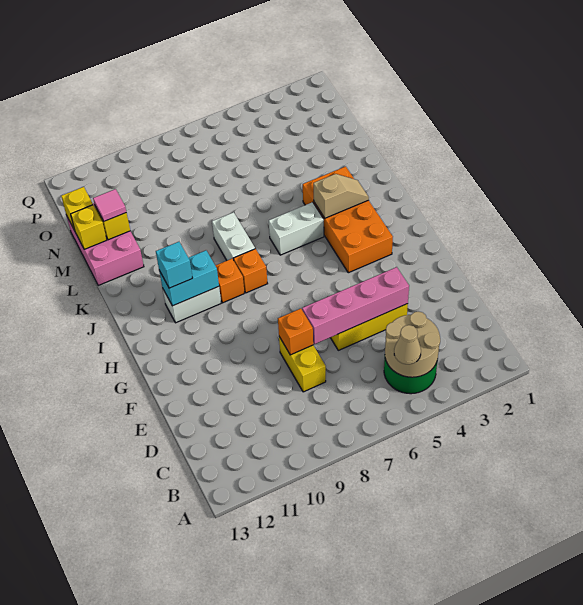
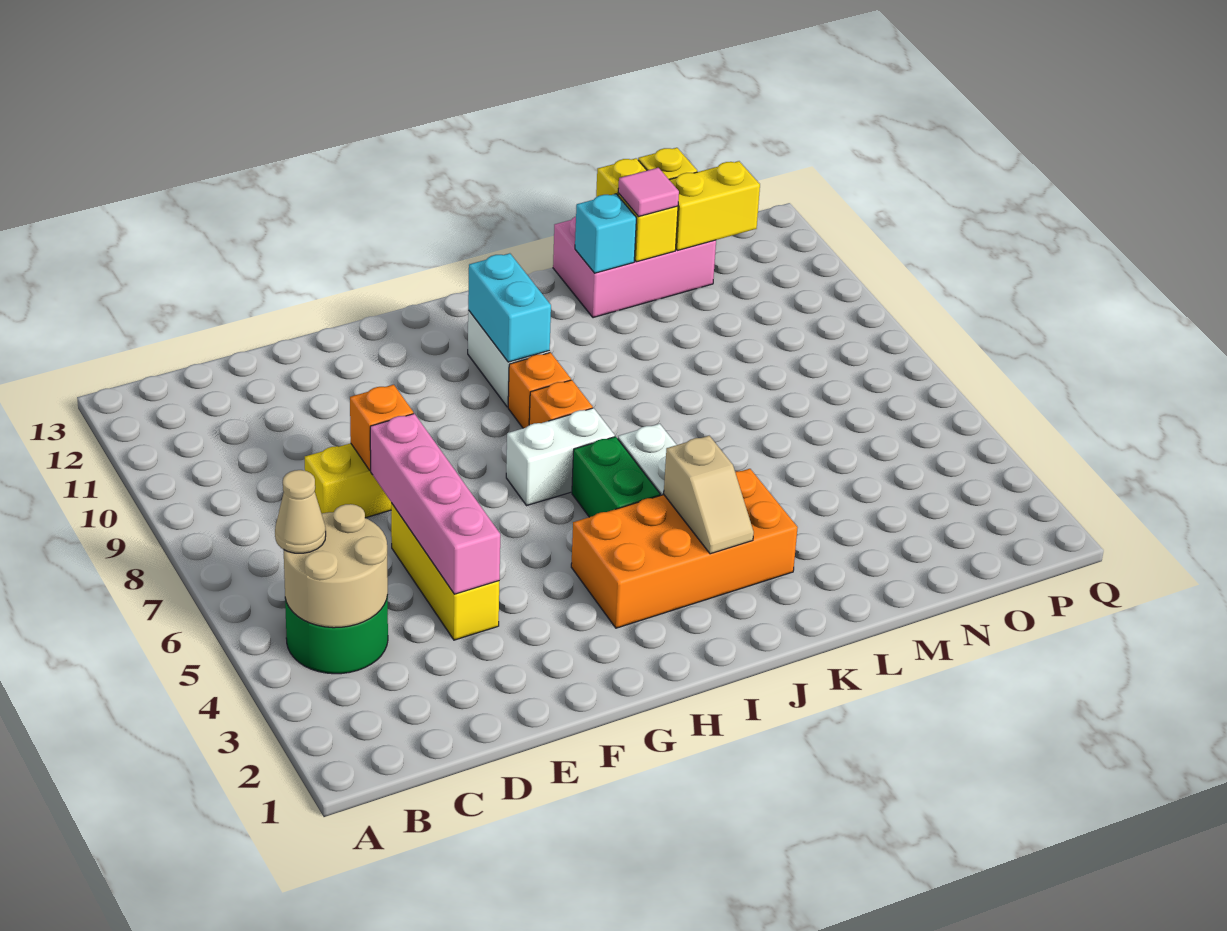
none -> green brick I5:I6 level 1
cyan brick I11 level 3 -> cyan brick L12 level 2
white brick J8:K8 level 1 -> white brick H7:I7 level 1
none -> yellow brick N12:O12 level 2

